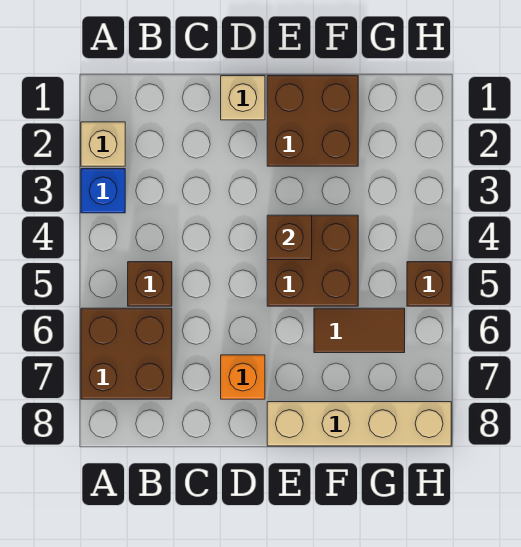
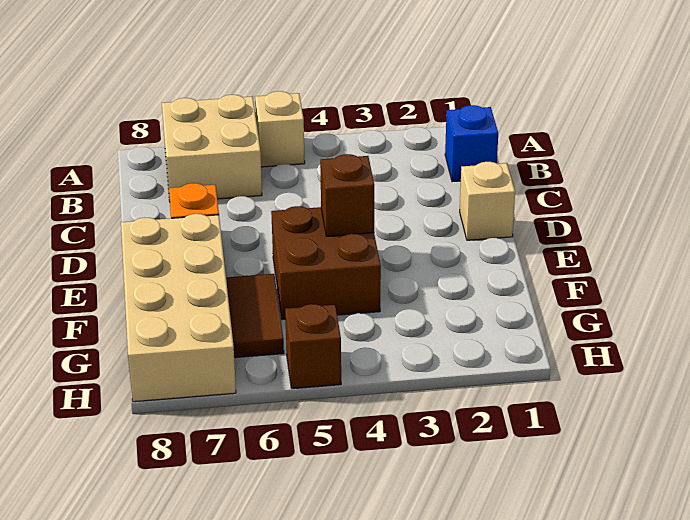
tan brick A2 level 1 -> tan brick A5 level 1
blue brick A3 level 1 -> blue brick B1 level 1
brown brick A6:B7 level 1 -> tan brick A6:B7 level 1
brown brick B5 level 1 -> none
brown brick E1:F2 level 1 -> none
tan brick E8:H8 level 1 -> tan brick E7:H8 level 1

